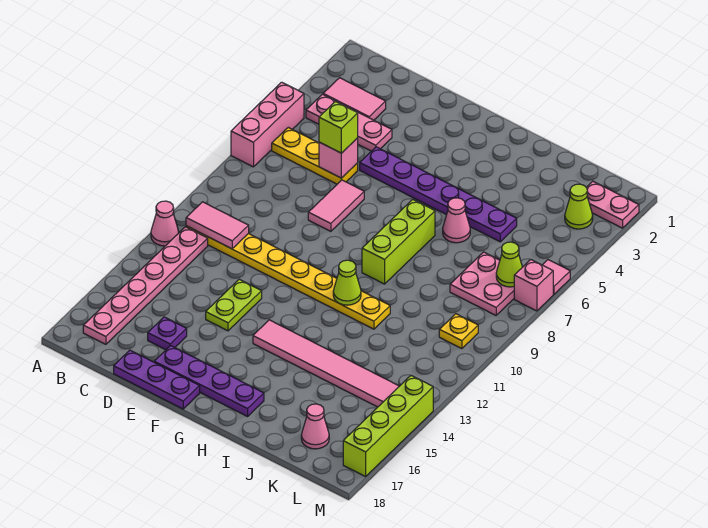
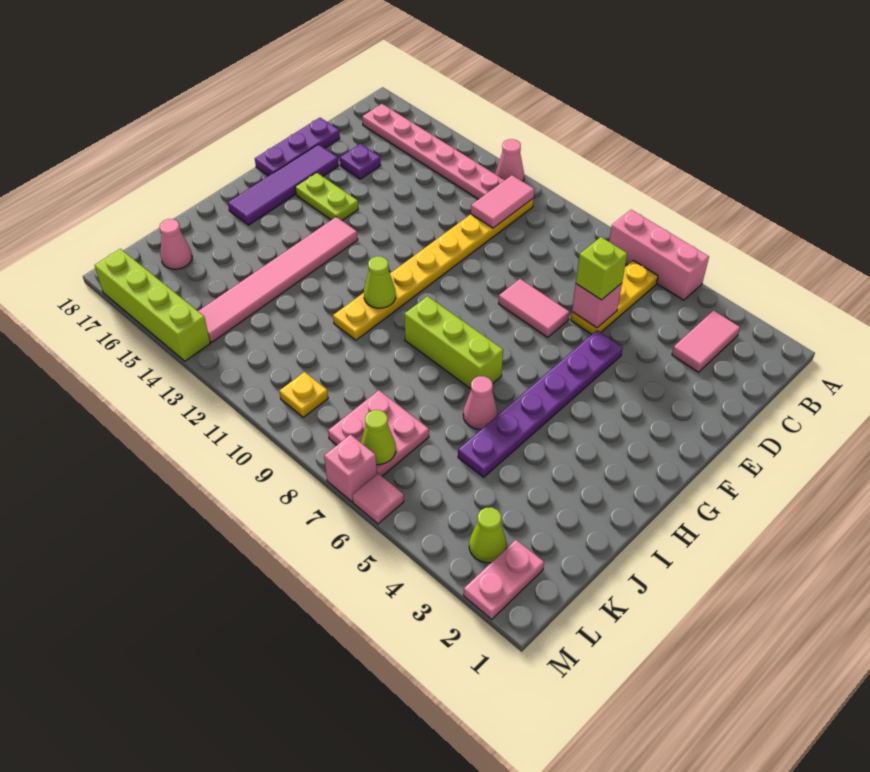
pink plate B4:D4 level 1 -> none
lime plate E13:E14 level 1 -> lime plate F15:F16 level 1
purple plate E17:H17 level 1 -> purple tile E17:H17 level 1

